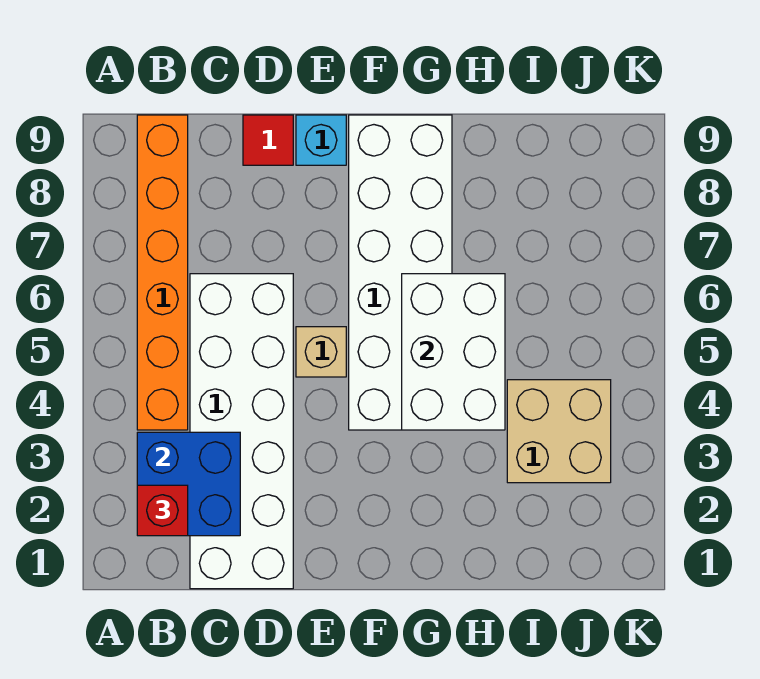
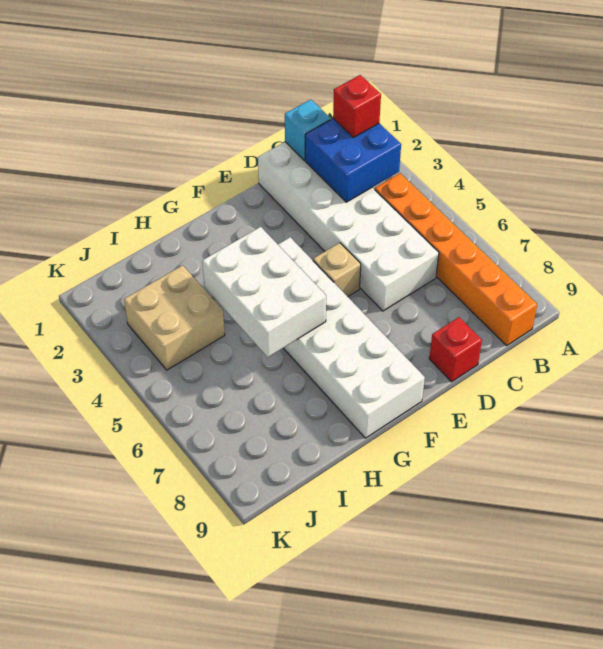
red tile D9 level 1 -> red brick D9 level 1
cyan brick E9 level 1 -> cyan brick C1 level 2

